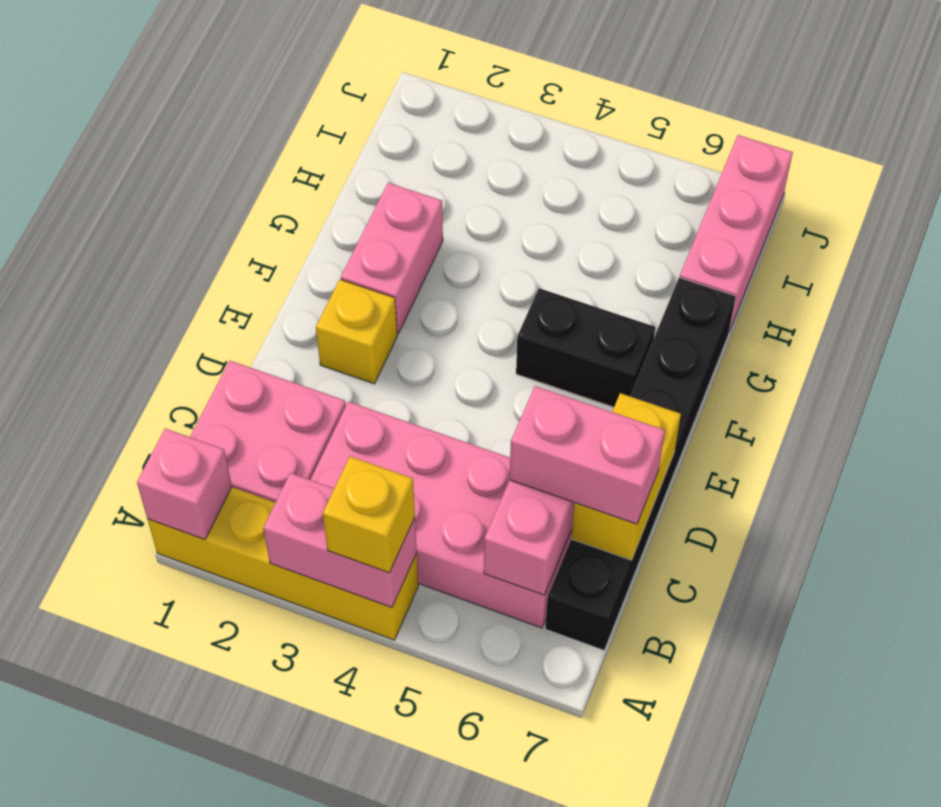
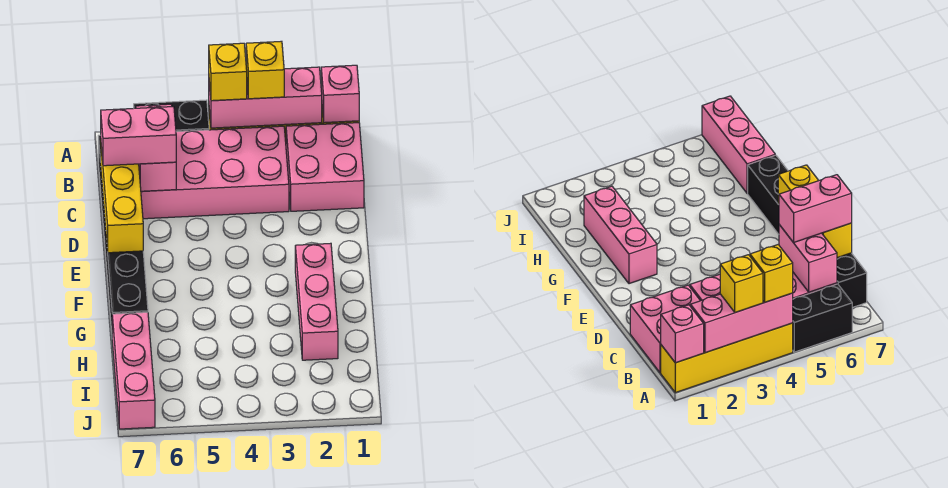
pink brick A3:A4 level 2 -> pink brick A2:A4 level 2
yellow brick C7:D7 level 2 -> yellow brick C7:E7 level 2
yellow brick E2 level 1 -> yellow brick A3 level 3
pink brick F2:G2 level 1 -> pink brick F2:H2 level 1
black brick F5:F6 level 1 -> black brick A5:A6 level 1

